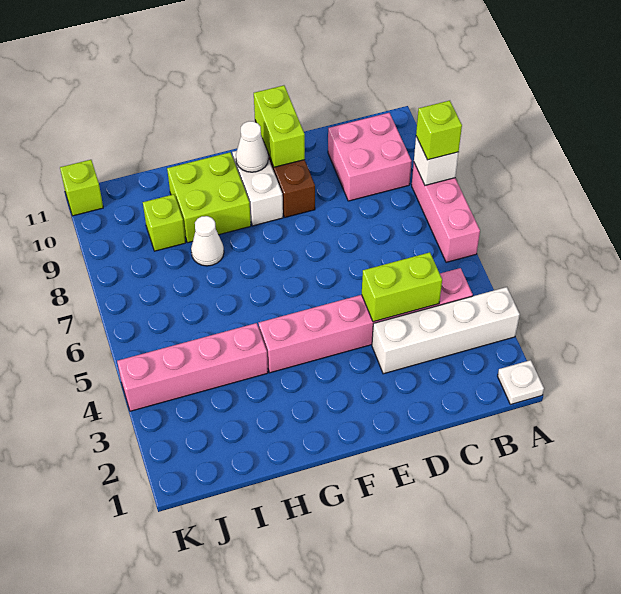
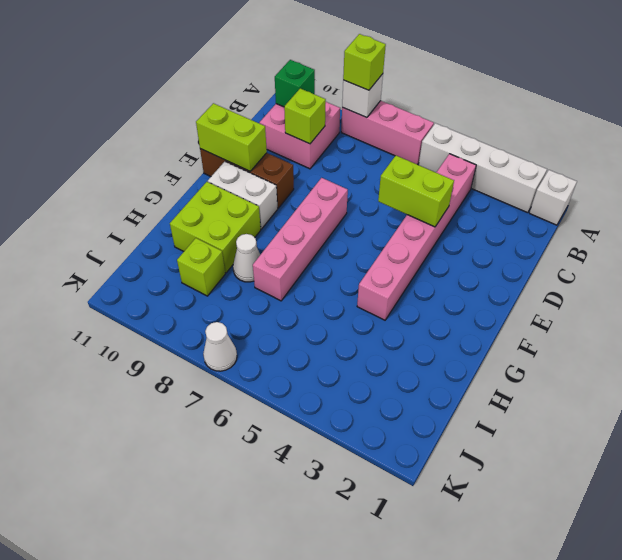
white plate A1 level 1 -> white brick A1 level 1
white brick A3:D3 level 1 -> white brick A2:A5 level 1
none -> green brick B10 level 2
lime brick C4:D4 level 2 -> lime brick D4:D5 level 2
white cone F10 level 2 -> white cone K7 level 1
pink brick H4:K4 level 1 -> pink brick E7:H7 level 1
lime brick K11 level 1 -> lime brick C9 level 2

